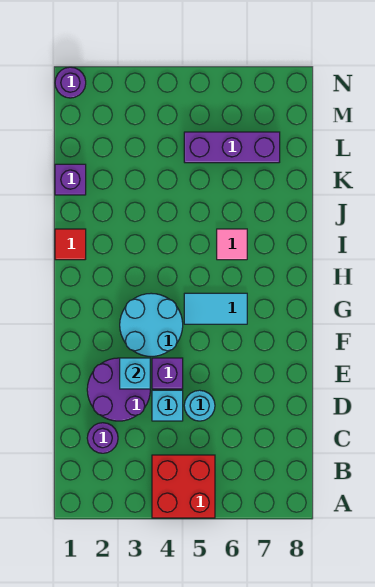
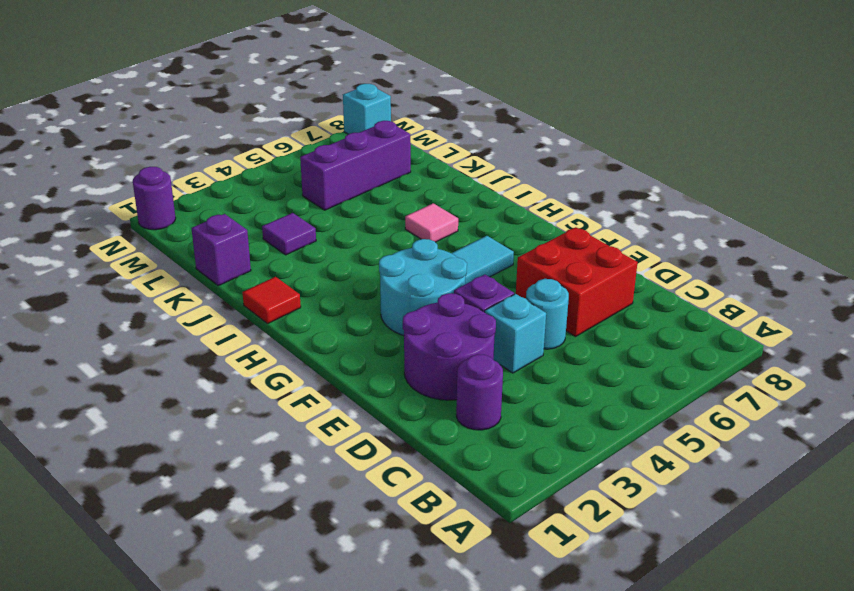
red brick A4:B5 level 1 -> red brick D6:E7 level 1
cyan brick E3 level 2 -> cyan brick N8 level 1
none -> purple tile K3 level 1

